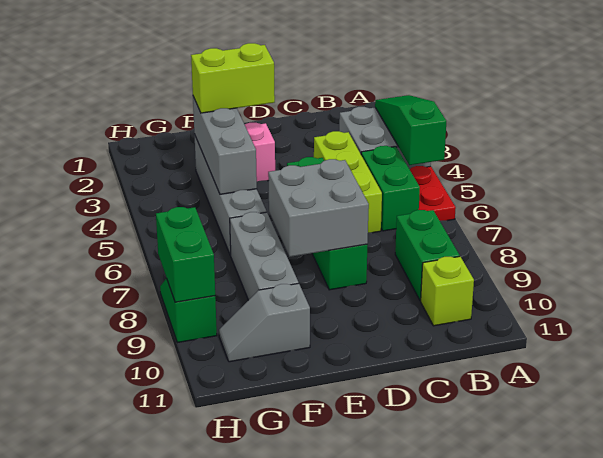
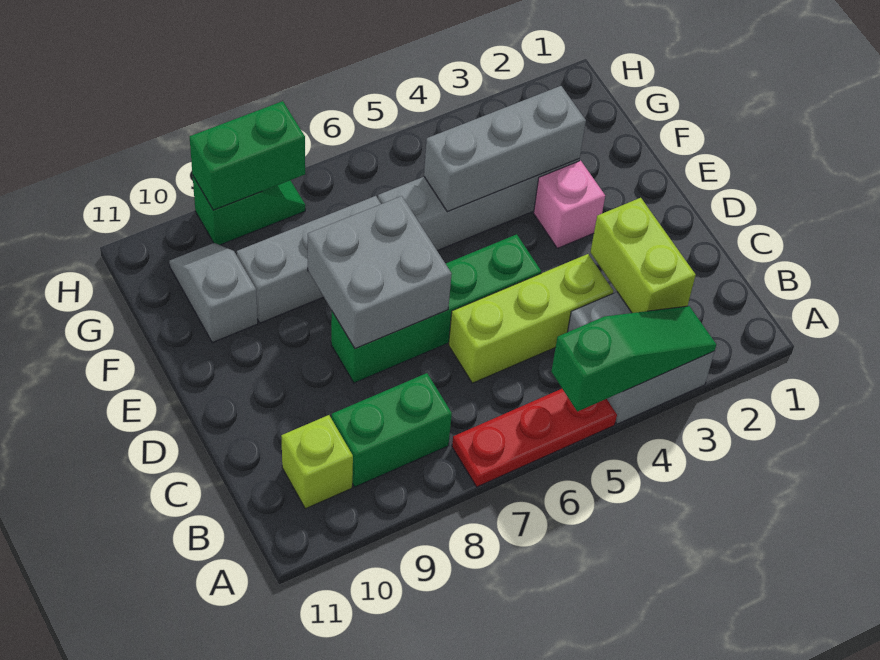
red plate A5:A6 level 1 -> red plate A5:A7 level 1
green brick B5:B6 level 1 -> none
lime brick E3:F3 level 3 -> lime brick B3:C3 level 2

